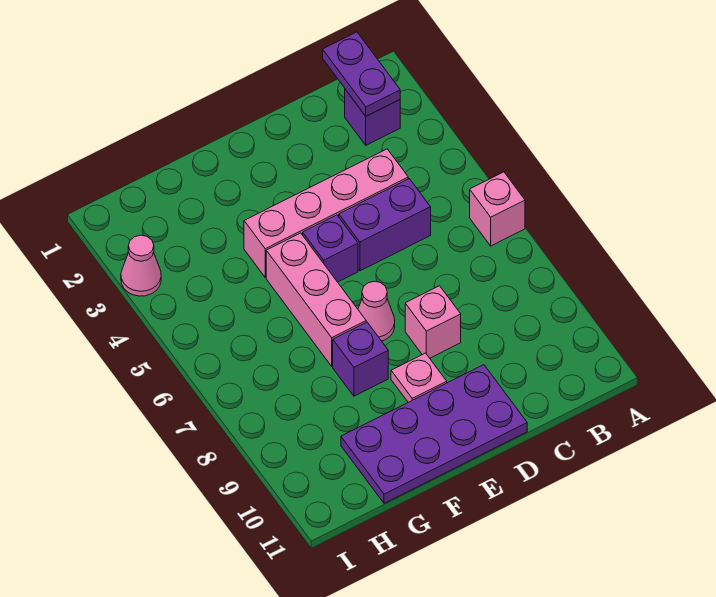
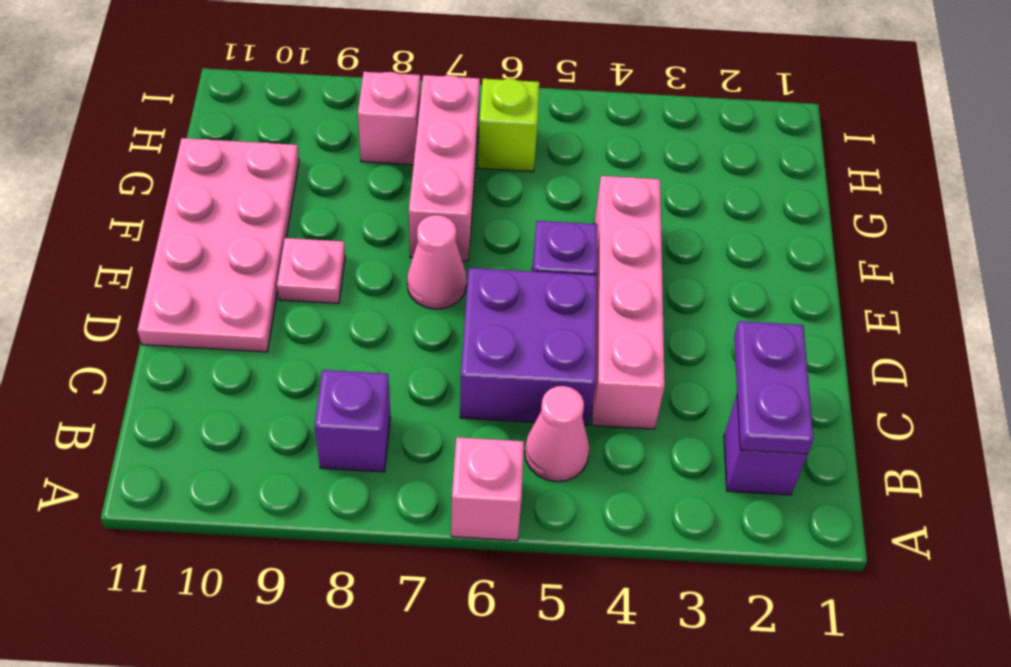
purple plate B1:B2 level 2 -> purple plate B2:C2 level 2
purple brick C5:D5 level 1 -> purple brick C5:D6 level 1
pink brick D8 level 1 -> pink brick H8 level 1
purple plate D10:G11 level 1 -> pink plate D10:G11 level 1
pink brick F5:F7 level 1 -> pink brick F7:H7 level 1
purple brick F8 level 1 -> purple brick B8 level 1
none -> lime brick H6 level 1
pink cone I3 level 1 -> pink cone B5 level 1

